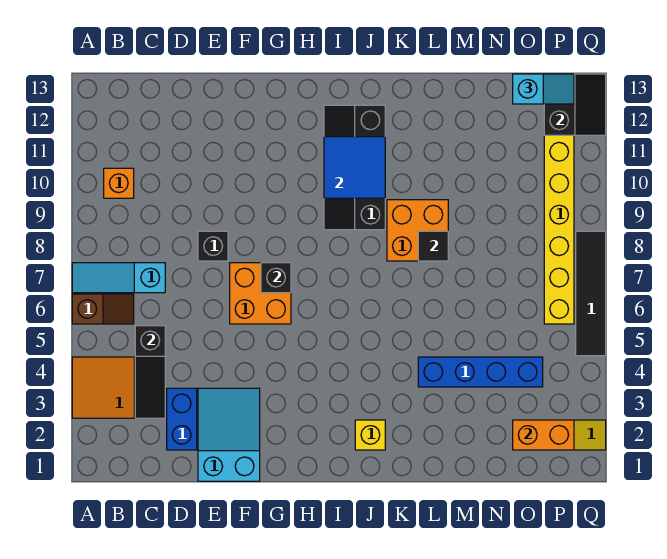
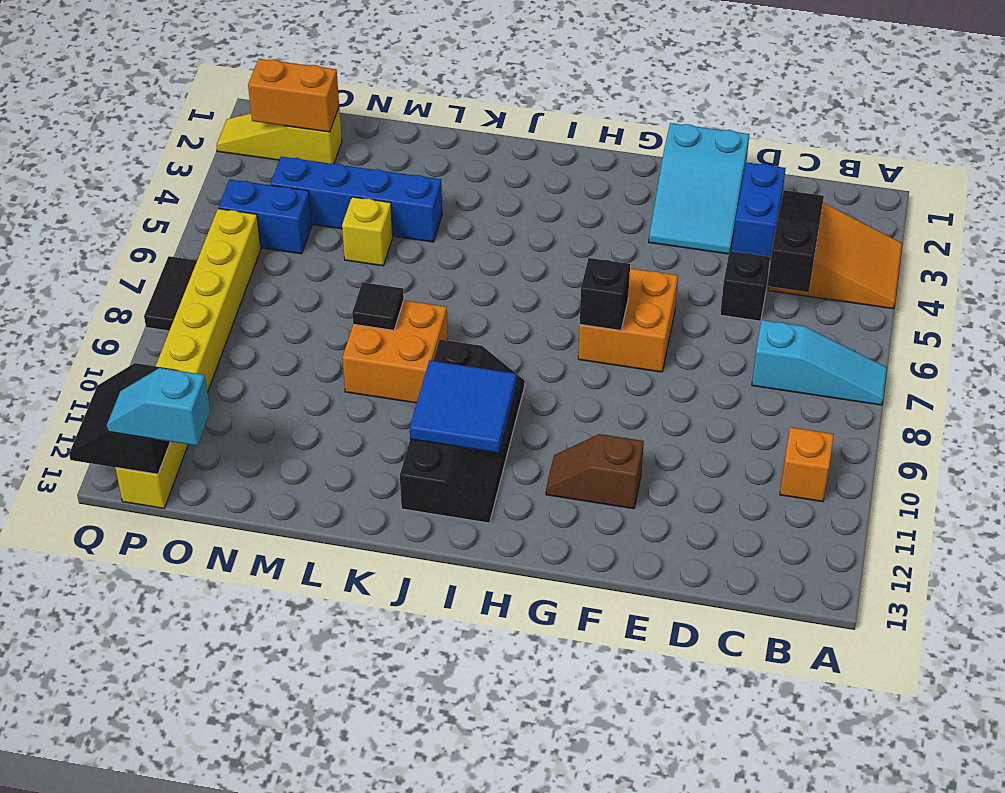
brown slope A6:B6 level 1 top A -> brown slope F11:G11 level 1 top F
black brick E8 level 1 -> black brick D5 level 1
yellow brick J2 level 1 -> yellow brick M5 level 1
none -> blue brick O5:P5 level 1
black tile Q5:Q8 level 1 -> black tile Q7:Q8 level 1

